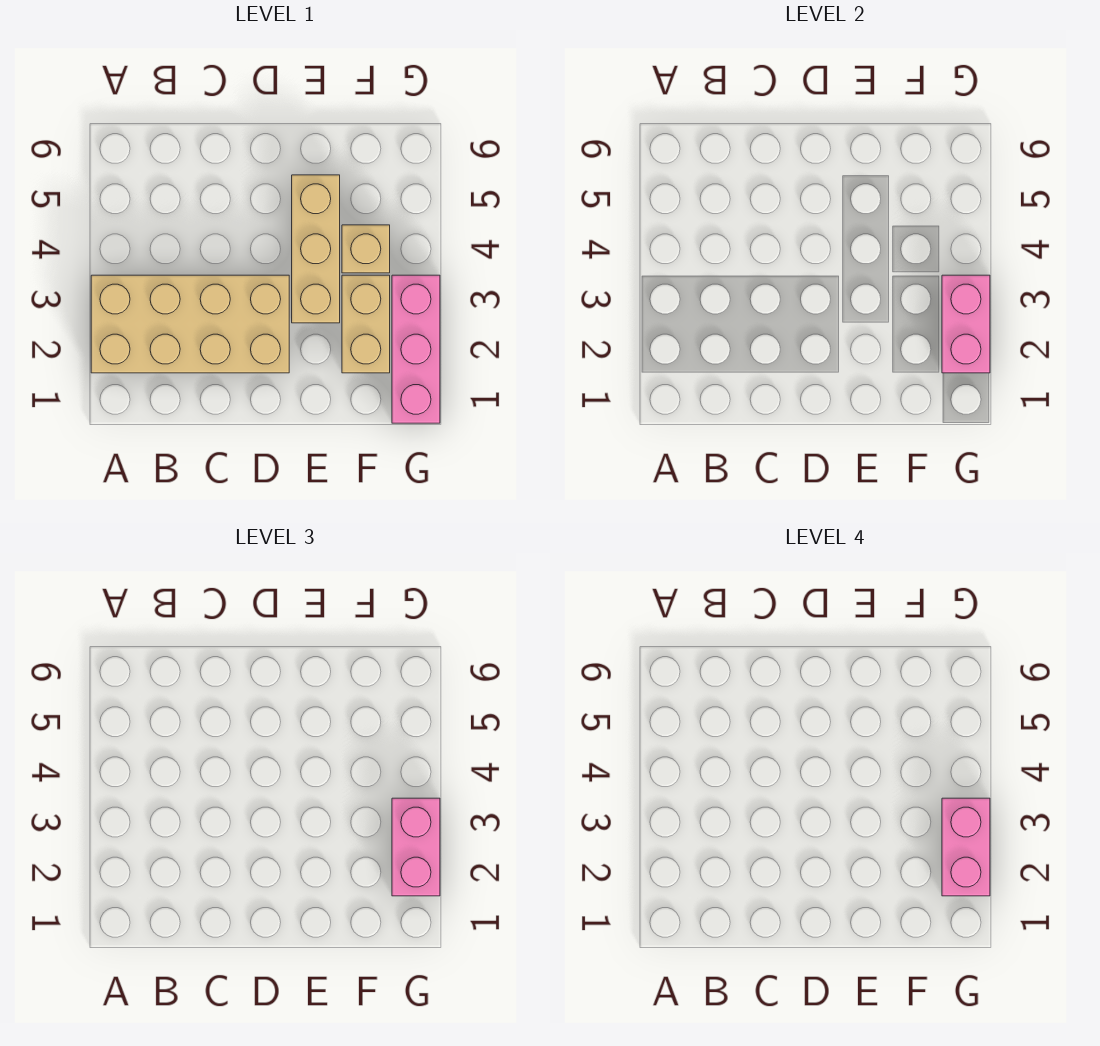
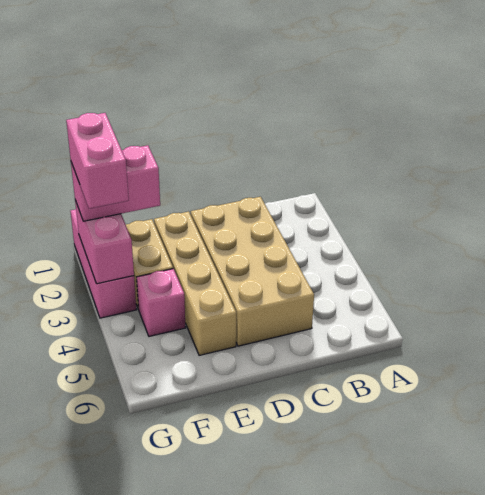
tan brick A2:D3 level 1 -> tan brick C2:D5 level 1
tan brick E3:E5 level 1 -> tan brick E2:E5 level 1
tan brick F4 level 1 -> pink brick F4 level 1
pink brick G2:G3 level 3 -> pink brick F2:G2 level 3

